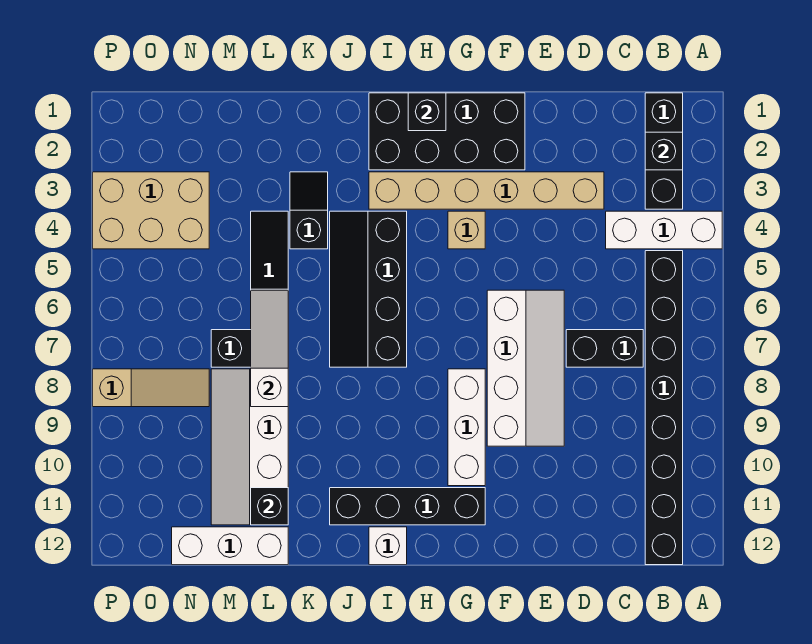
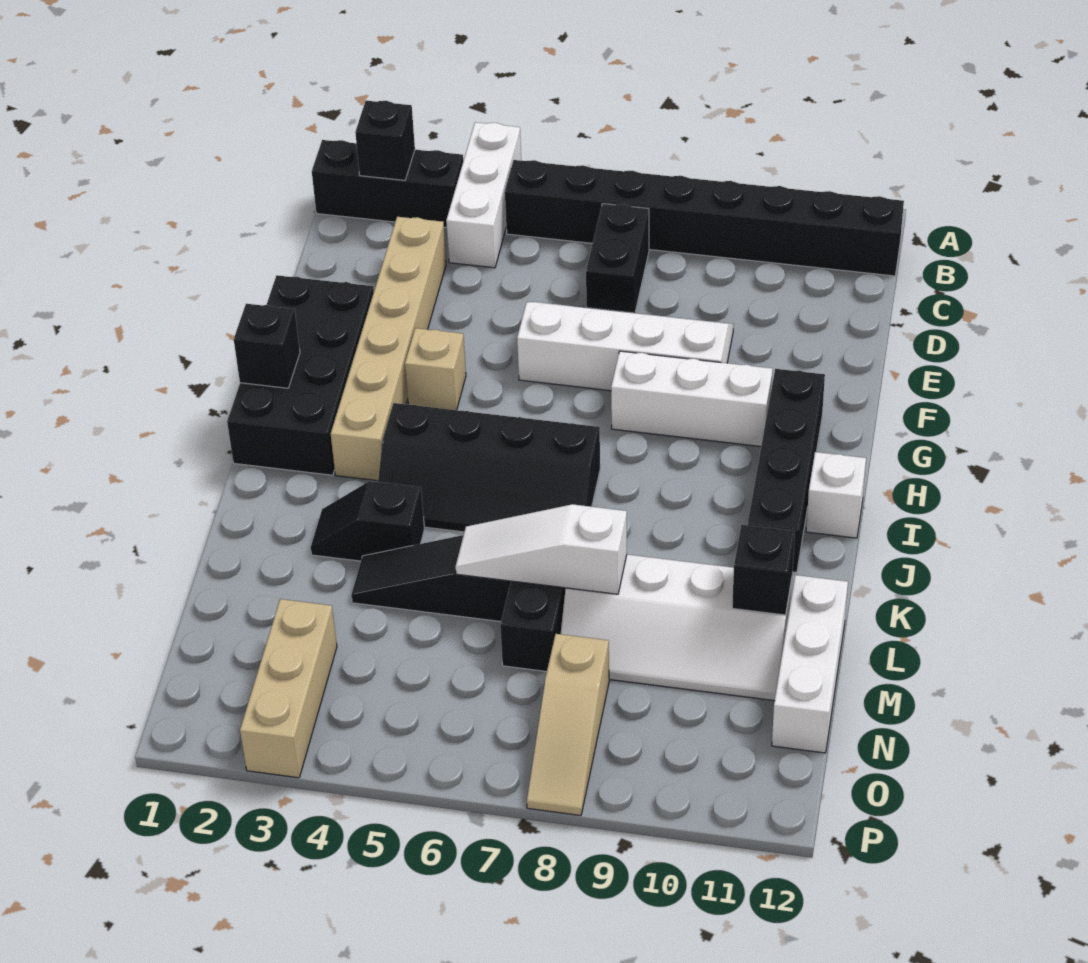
tan brick N3:P4 level 1 -> tan brick N3:P3 level 1
tan slope N8:P8 level 1 top P -> tan slope N8:P8 level 1 top N

